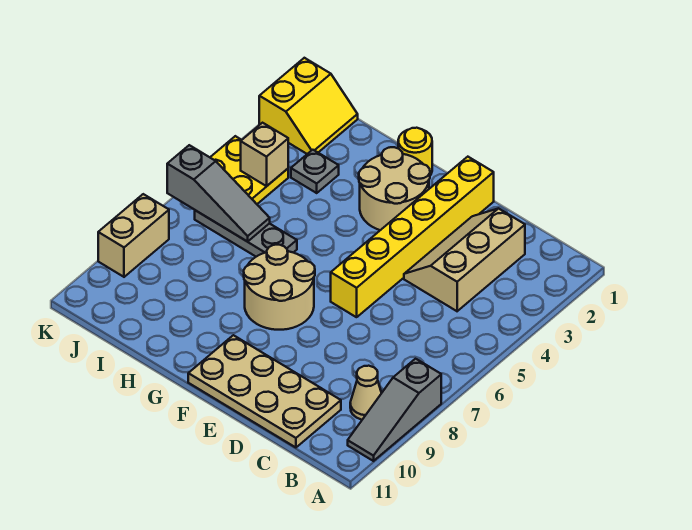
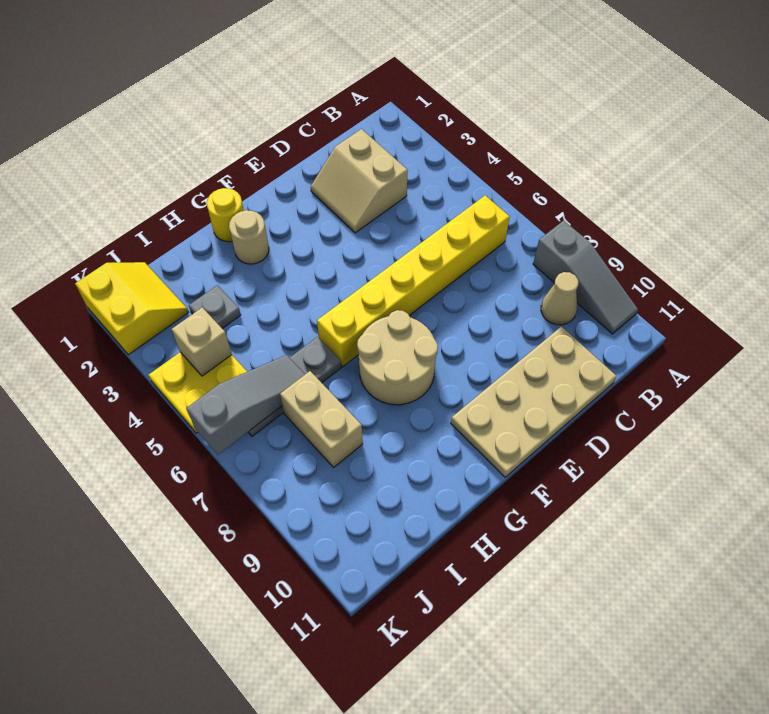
tan slope C2:D4 level 1 top C -> tan slope C2:D3 level 1 top C
yellow brick E1:E6 level 1 -> yellow brick B6:G6 level 1
tan round brick F2:G3 level 1 -> tan round brick G2 level 1
tan brick K8:K9 level 1 -> tan brick I7:I8 level 1

